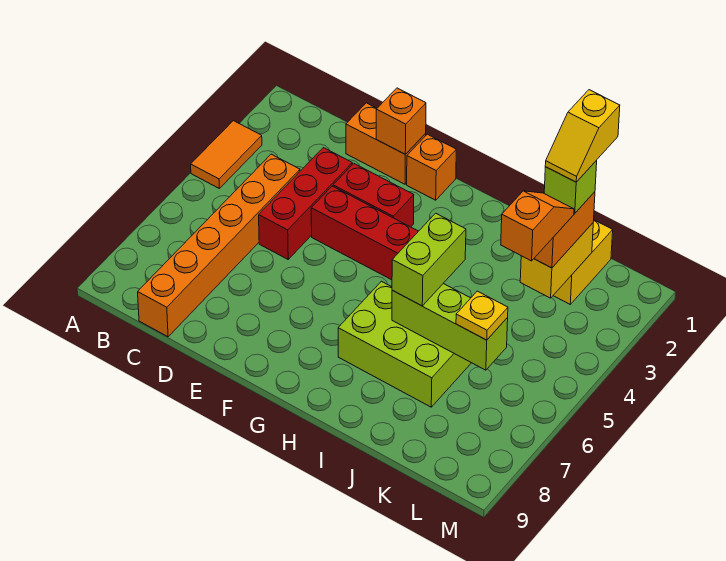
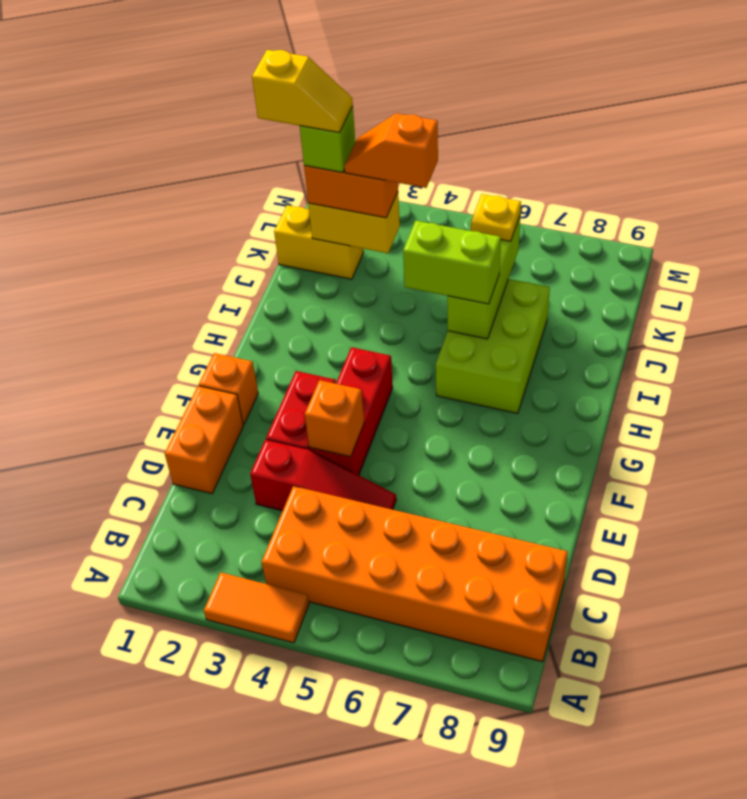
orange brick C4:C9 level 1 -> orange brick B4:C9 level 1
red brick D3:D5 level 1 -> red slope D3:D5 level 1 top 3
orange brick E1 level 2 -> orange brick E4 level 2

